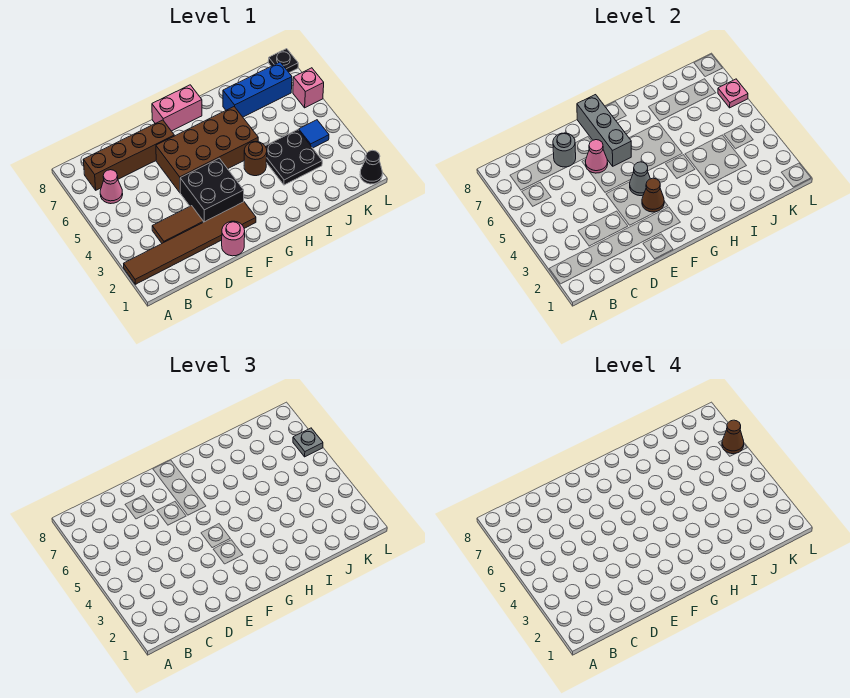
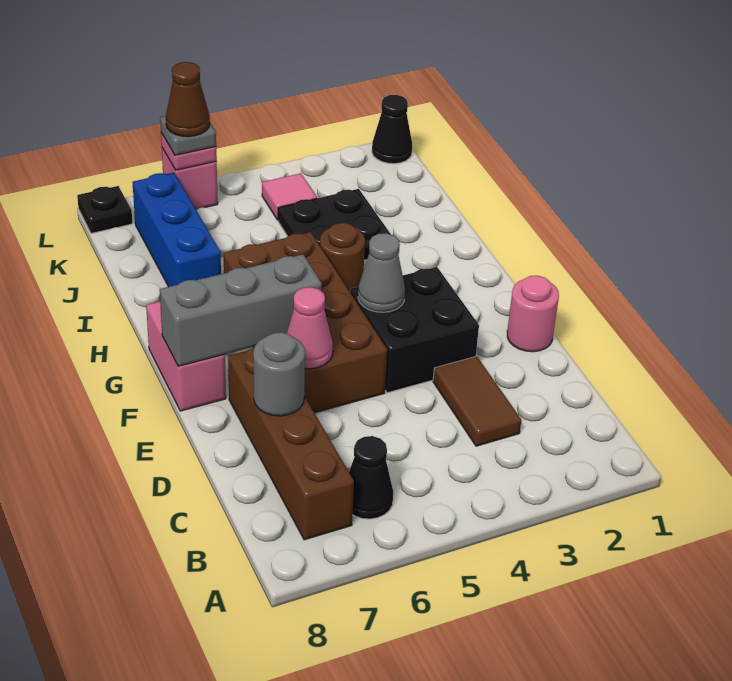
brown tile A2:F2 level 1 -> none
pink cone B6 level 1 -> black cone B6 level 1
brown cone F3 level 2 -> none
blue tile K4 level 1 -> pink tile K4 level 1

